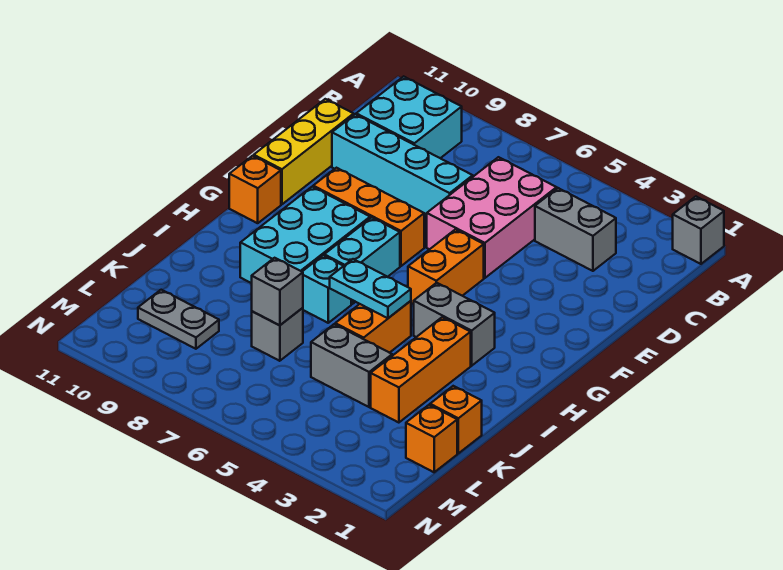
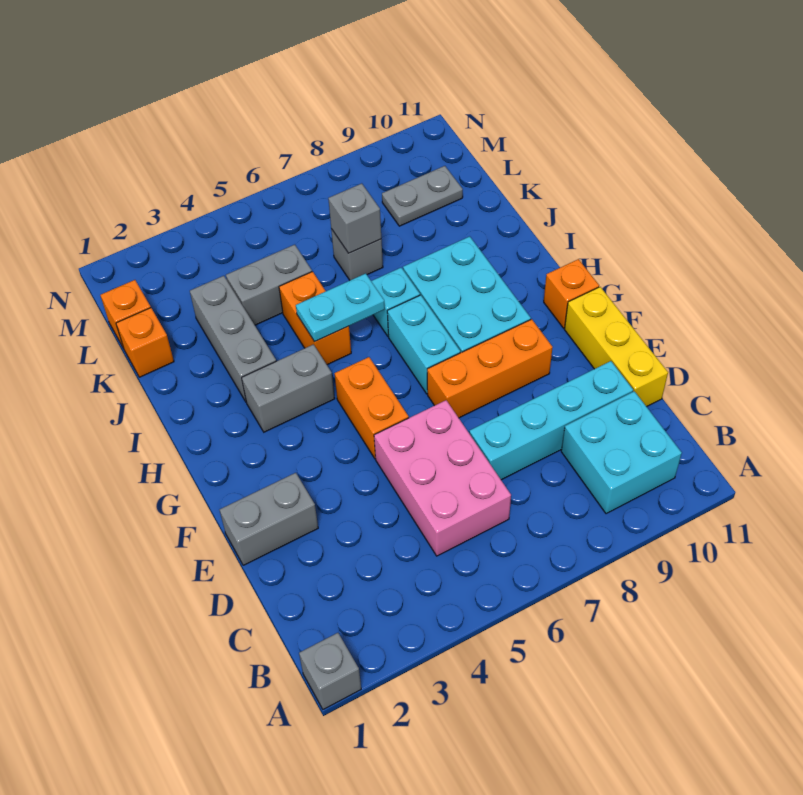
grey brick C3:C4 level 1 -> grey brick E1:E2 level 1
orange brick I3:K3 level 1 -> grey brick I3:K3 level 1

